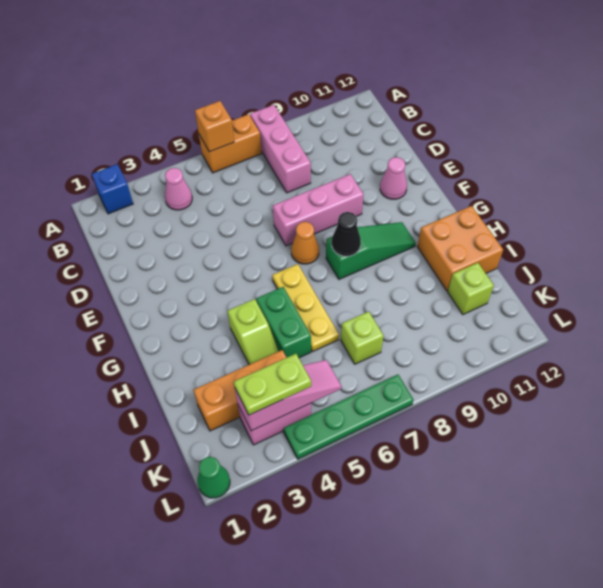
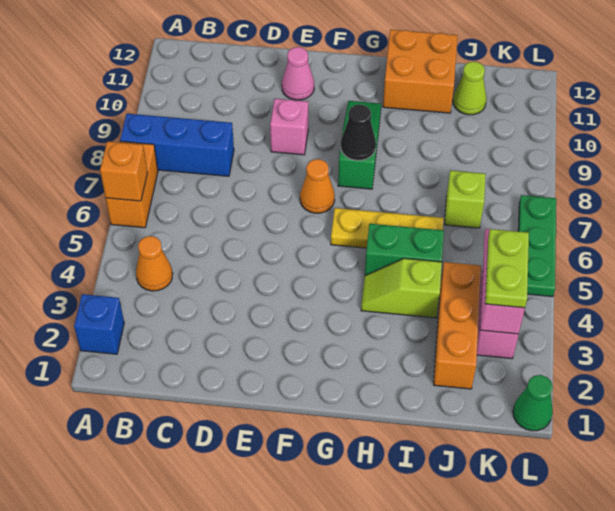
pink brick A8:C8 level 1 -> blue brick A8:C8 level 1
pink cone B4 level 1 -> orange cone B4 level 1
pink brick E7:E9 level 1 -> pink brick E9 level 1
lime slope H4:I4 level 1 top H -> lime slope H4:I4 level 1 top I
lime brick J11 level 1 -> lime cone J11 level 1
green plate L4:L7 level 1 -> green plate L5:L7 level 1

